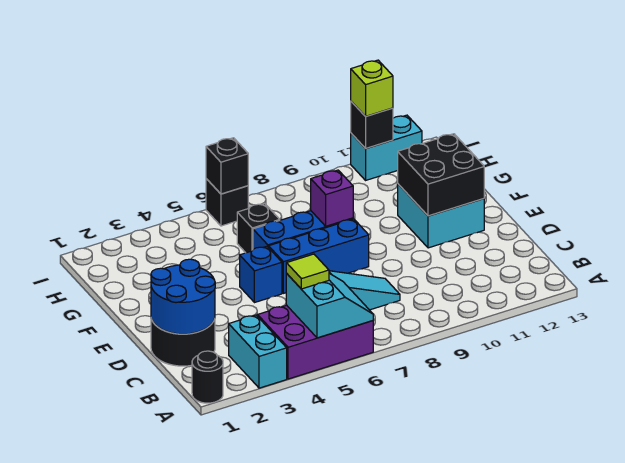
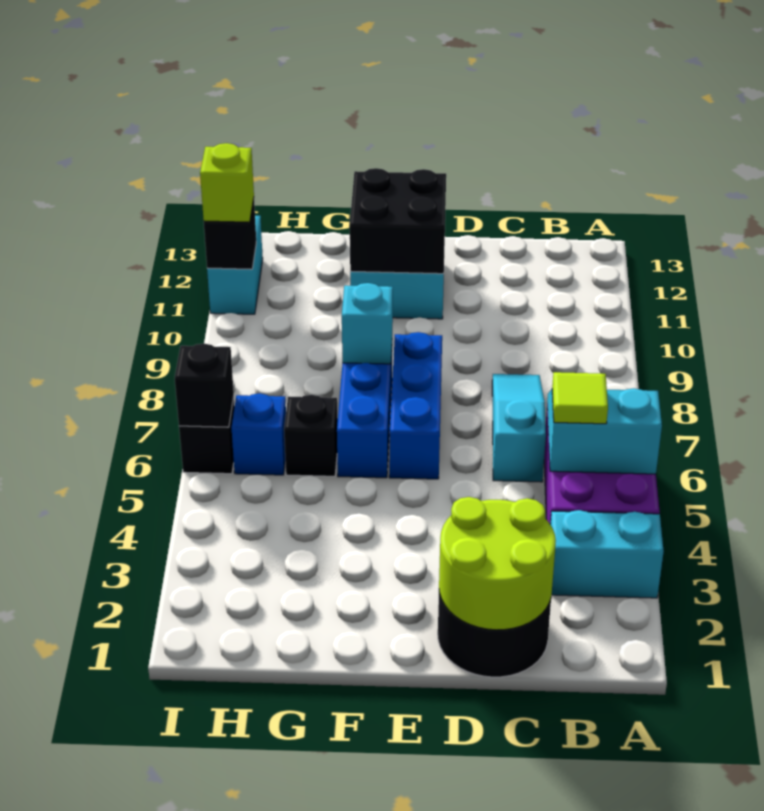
black round brick A1 level 1 -> none
blue round brick C1:D2 level 2 -> lime round brick C1:D2 level 2
blue brick E5 level 1 -> blue brick H6 level 1
purple brick F8 level 2 -> cyan brick F8 level 2

